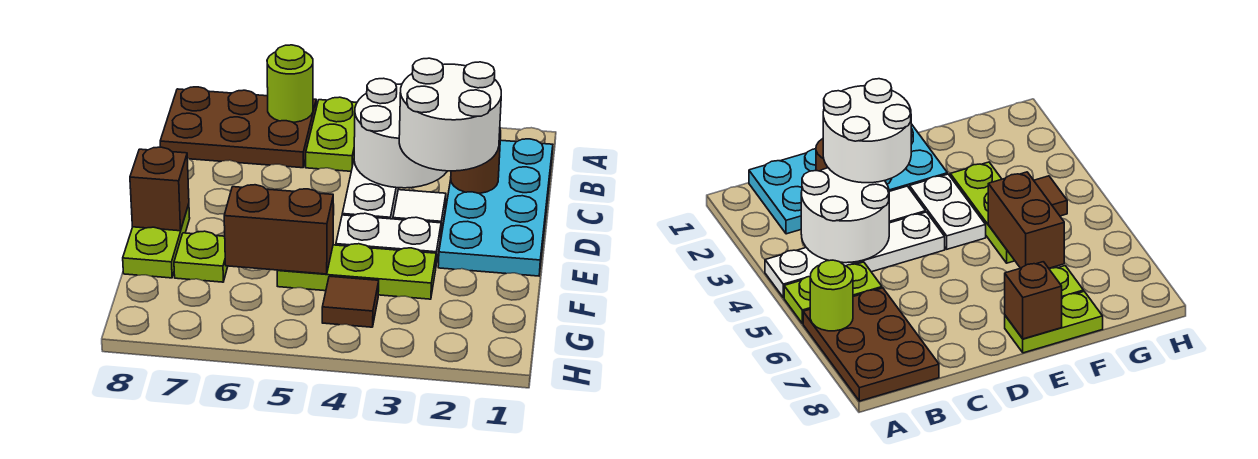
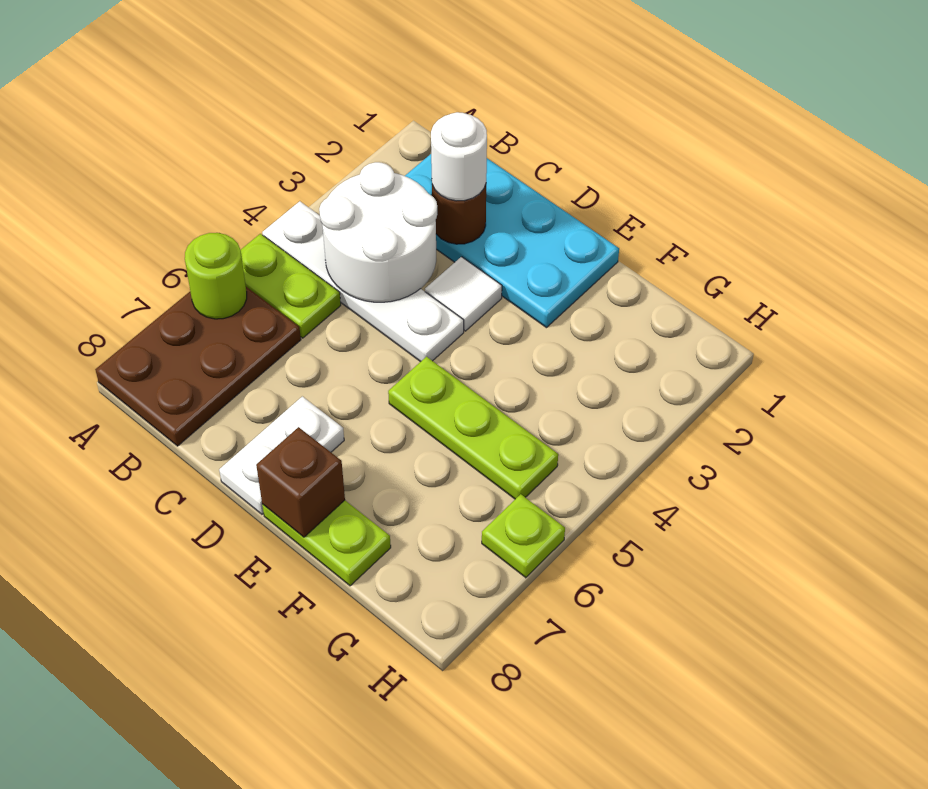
white round brick C2:D3 level 3 -> white round brick C2 level 3
white plate E3:E4 level 1 -> white plate D7:D8 level 1
lime plate F3:F5 level 1 -> lime plate E5:G5 level 1
brown brick F5:F6 level 2 -> none
lime plate F7 level 1 -> lime plate H6 level 1
brown tile G4 level 1 -> none

